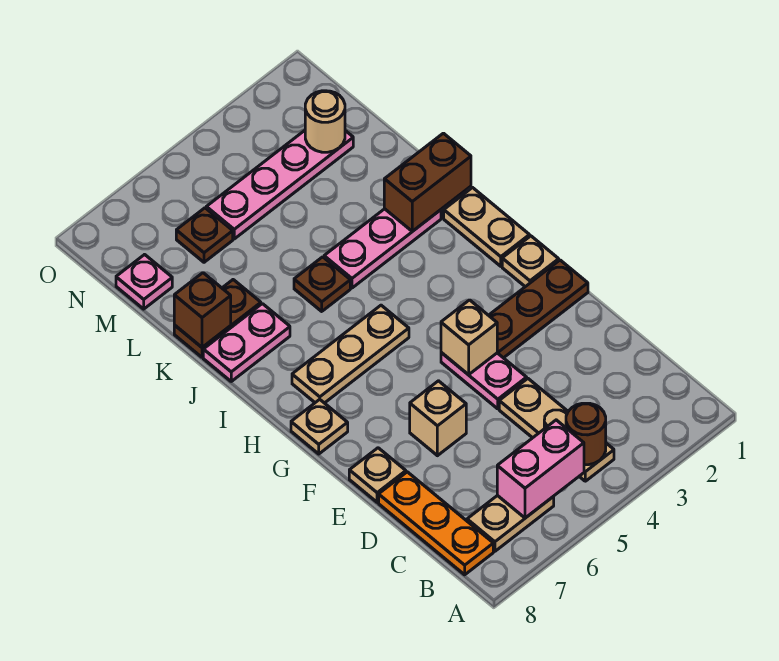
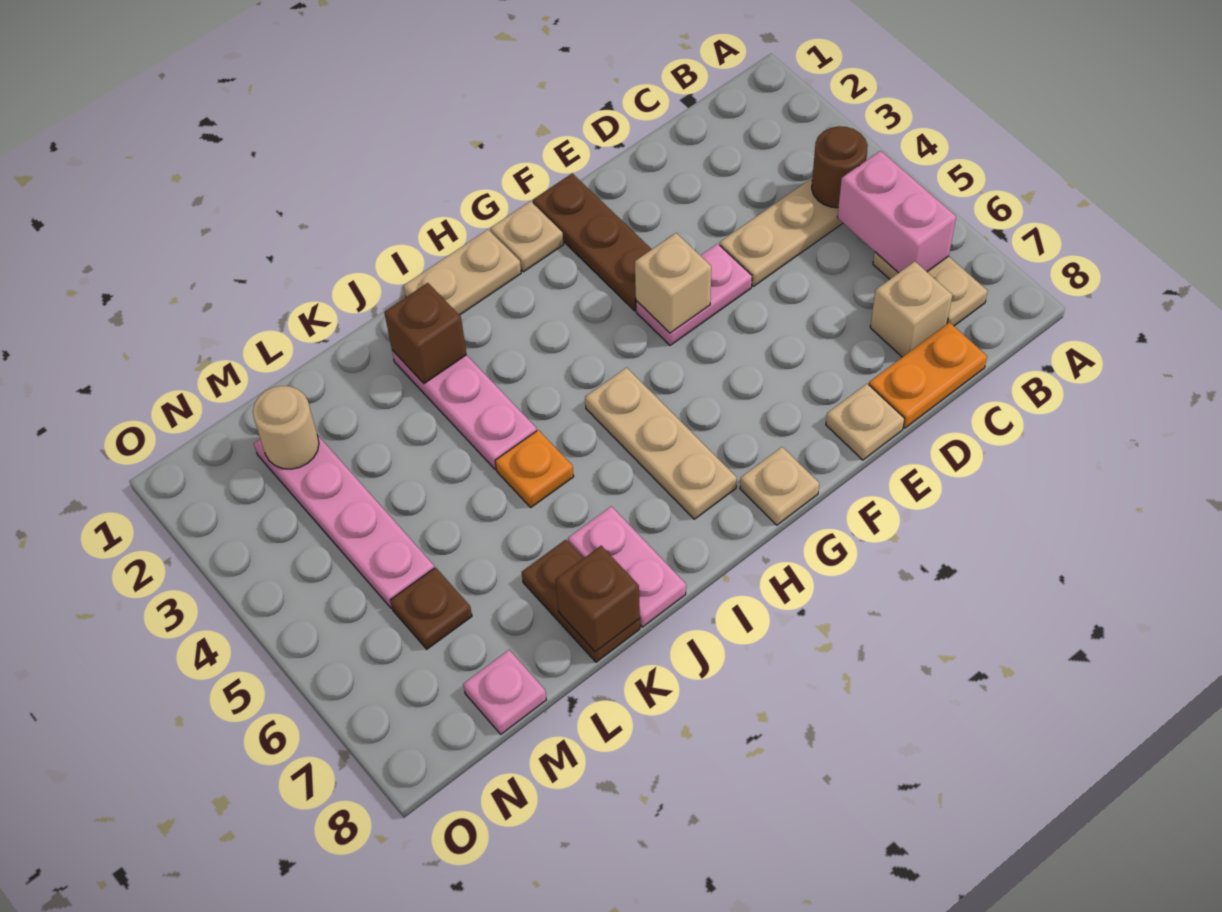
orange plate B8:D8 level 1 -> orange plate C8:D8 level 1
tan brick E6 level 1 -> tan brick C7 level 1
brown brick J1:J2 level 2 -> brown brick J2 level 2
brown plate J5 level 1 -> orange plate J5 level 1

